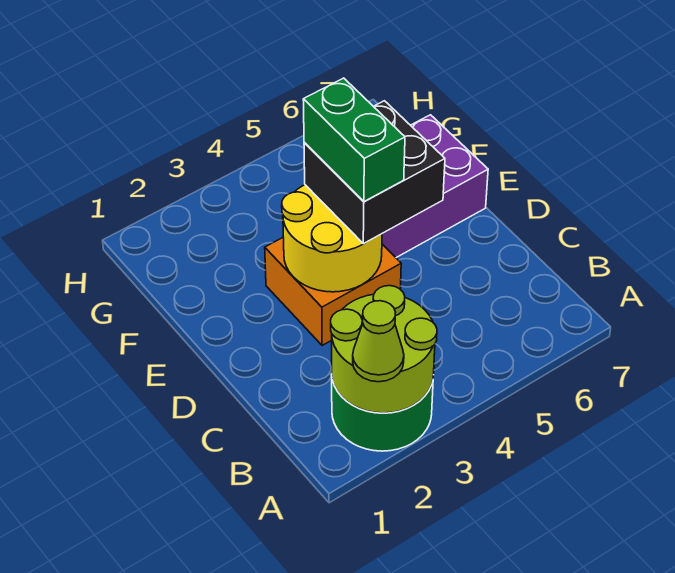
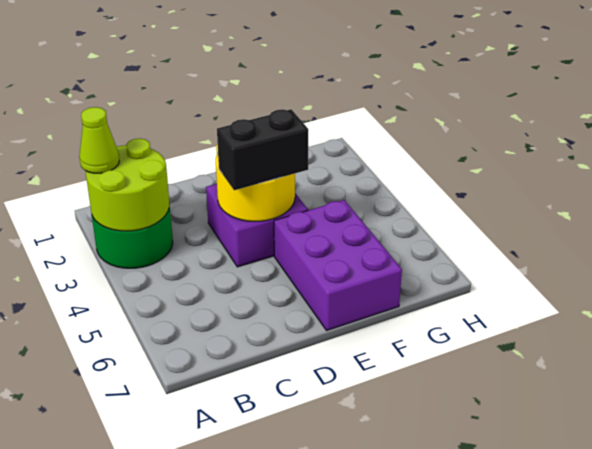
orange brick D3:E4 level 1 -> purple brick D3:E4 level 1
black brick D4:E5 level 3 -> black brick D4:E4 level 3
green brick D4:E4 level 4 -> none

